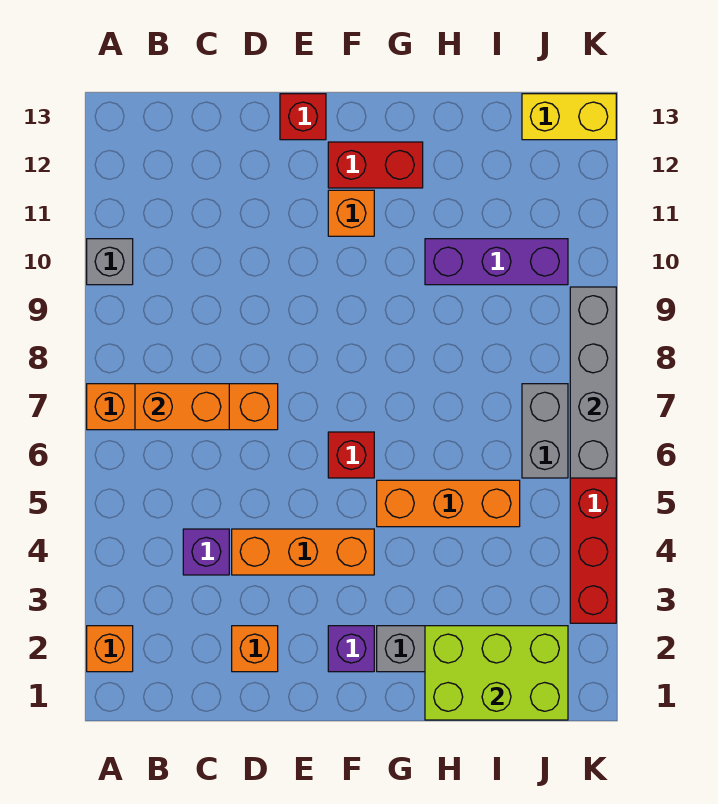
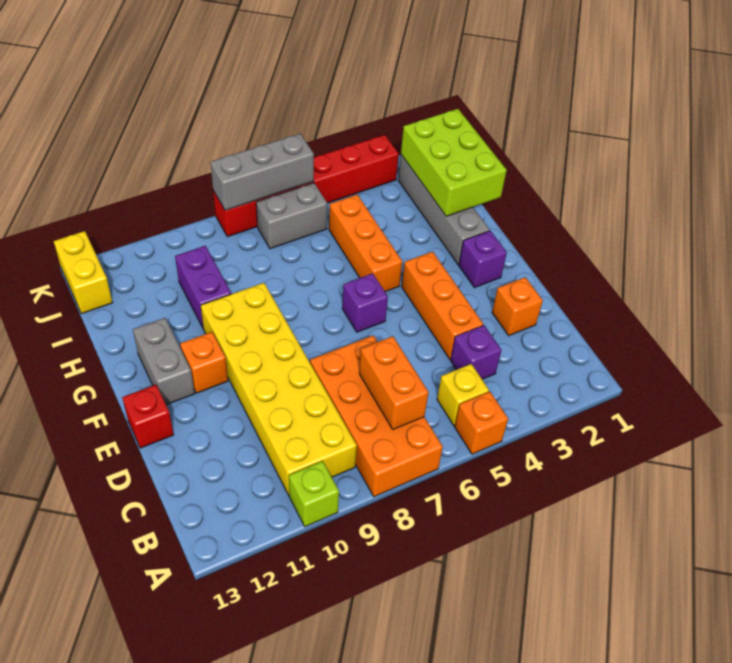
orange brick A2 level 1 -> orange brick A5 level 1
orange brick A7:D7 level 1 -> orange brick A7:D8 level 1
grey brick A10 level 1 -> lime brick A10 level 1
none -> yellow brick B5 level 1
none -> yellow brick B9:G10 level 1
red brick F6 level 1 -> purple brick F6 level 1
red brick F12:G12 level 1 -> grey brick F12:G12 level 1
purple brick H10:J10 level 1 -> purple brick H10:I10 level 1
grey brick K6:K9 level 2 -> grey brick K6:K8 level 2

